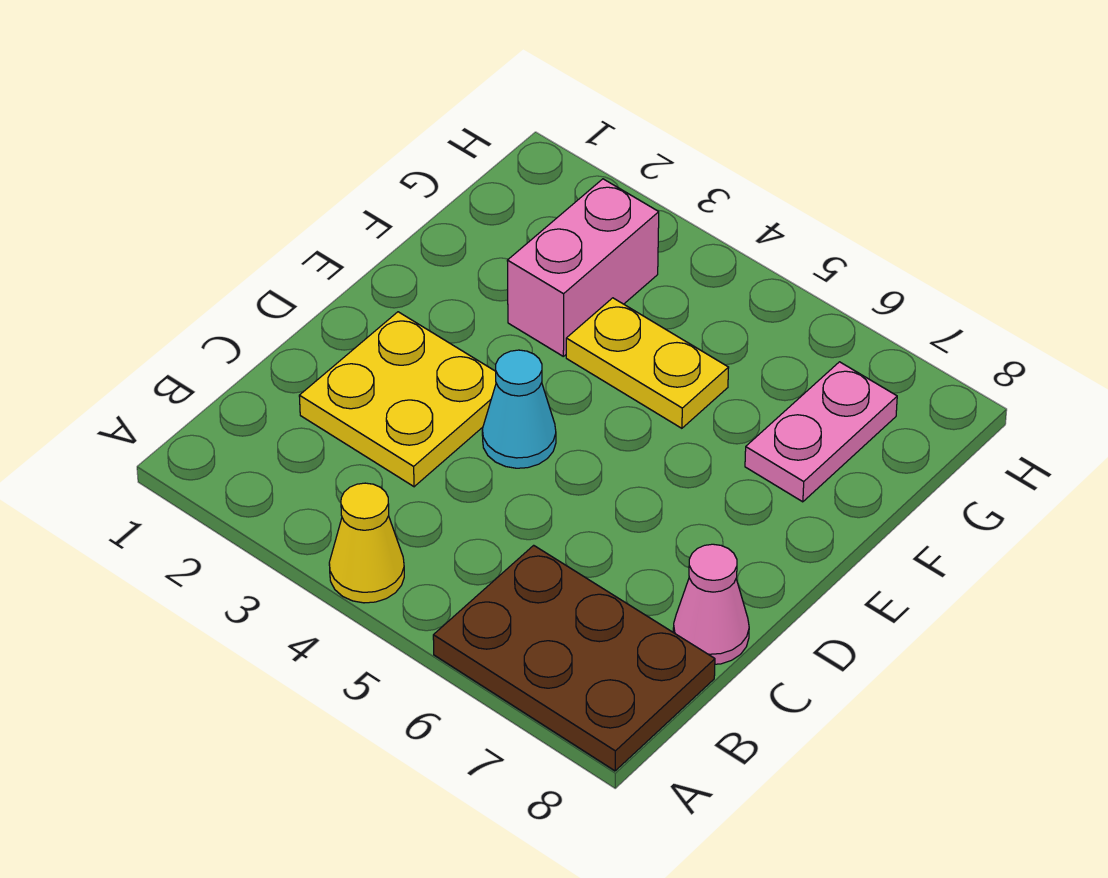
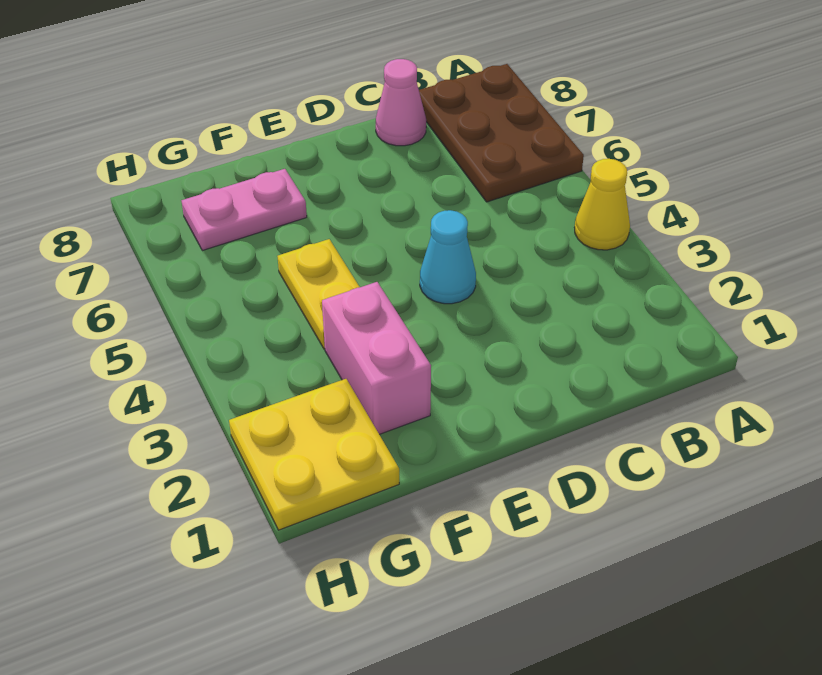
yellow plate C2:D3 level 1 -> yellow plate G1:H2 level 1
pink brick F3:G3 level 1 -> pink brick F2:F3 level 1

